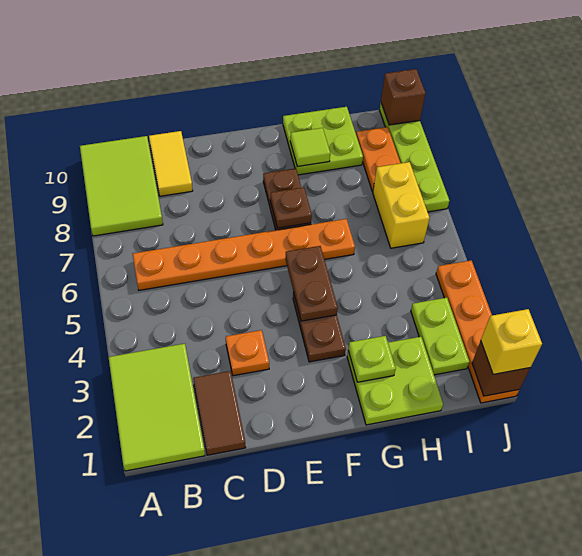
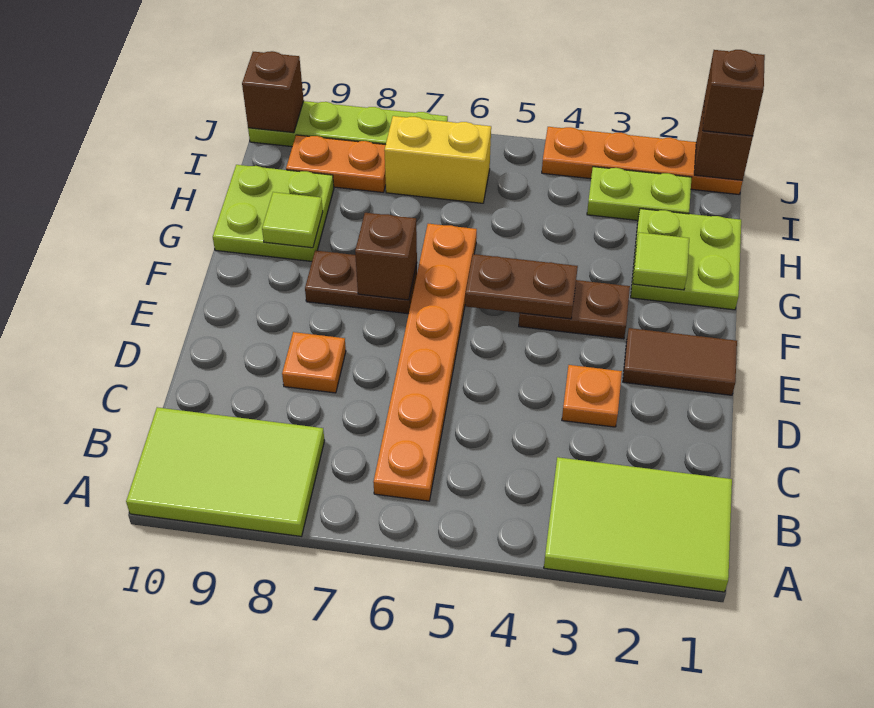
brown tile C1:C2 level 1 -> brown tile E1:E2 level 1
yellow tile C9:C10 level 1 -> none
none -> orange plate D8 level 1
brown plate F7 level 2 -> brown brick F7 level 2
lime plate G2 level 2 -> lime tile G2 level 2
yellow brick J1 level 3 -> brown brick J1 level 3

